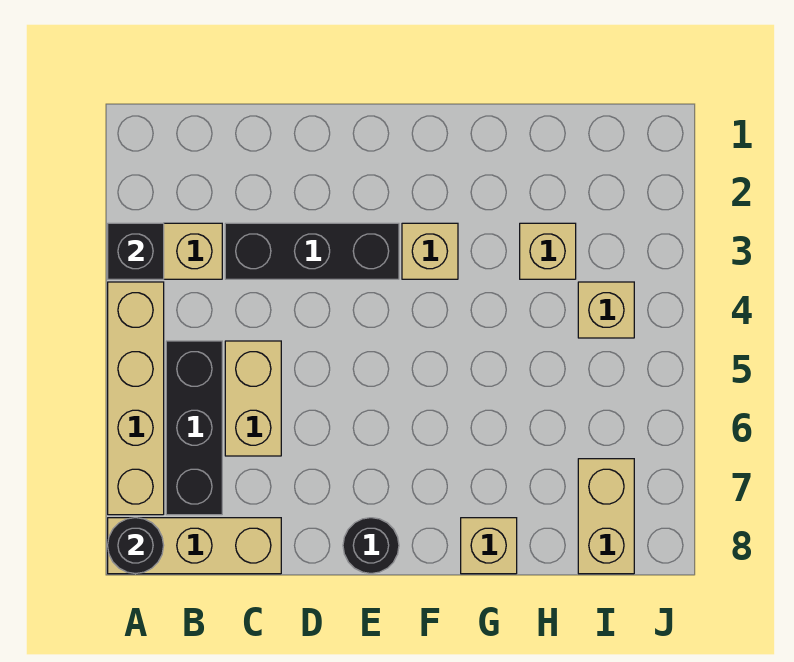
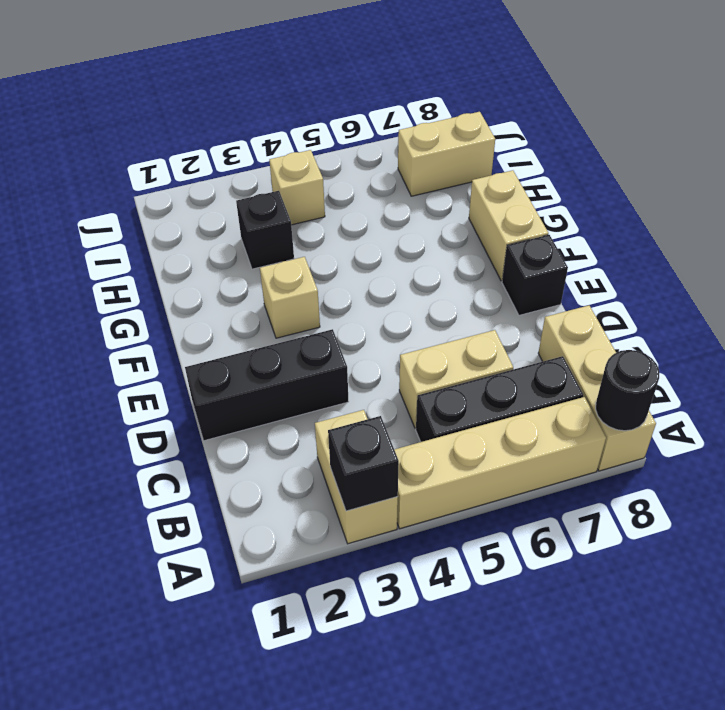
black brick C3:E3 level 1 -> black brick D1:D3 level 1
black round brick E8 level 1 -> black brick E8 level 1
tan brick G8 level 1 -> tan brick F8:G8 level 1
tan brick H3 level 1 -> black brick H3 level 1

